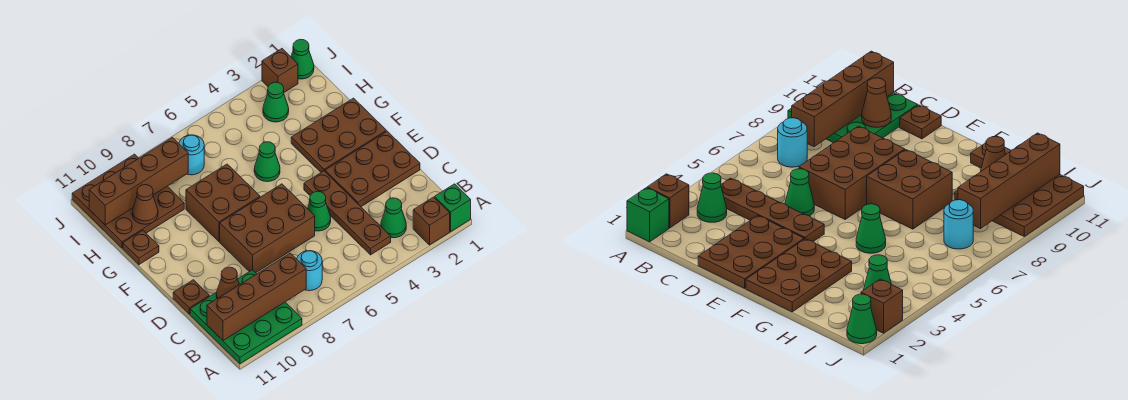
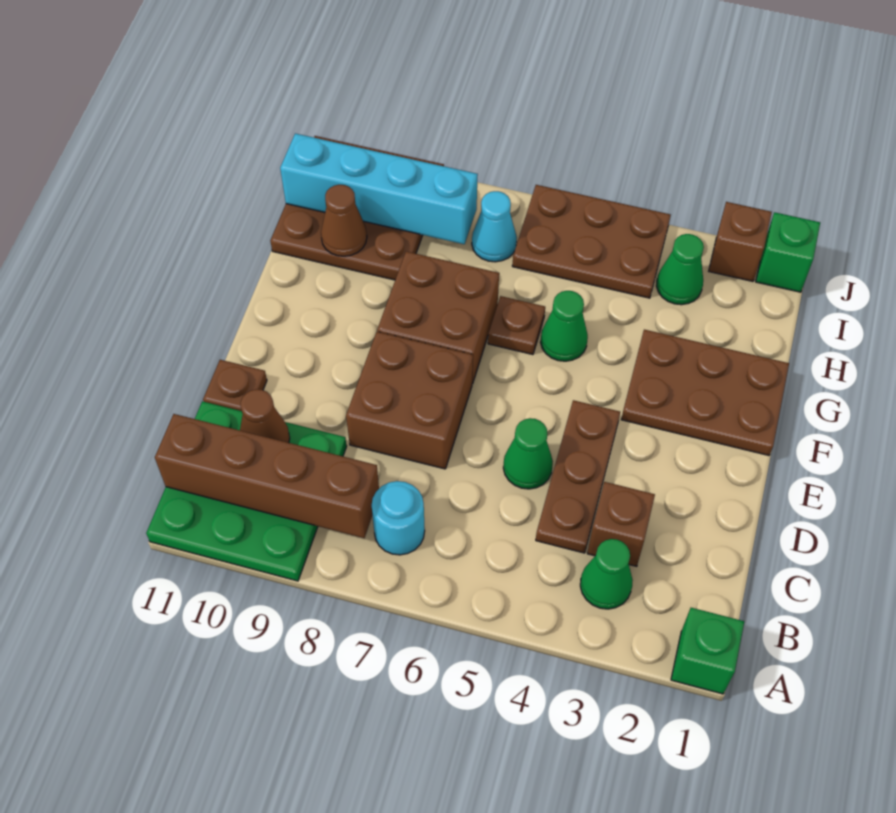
brown brick A2 level 1 -> brown brick C3 level 1
brown plate B4:E4 level 1 -> brown plate C4:E4 level 1
brown plate D1:E3 level 1 -> brown plate I4:J6 level 1
brown brick D6:E8 level 1 -> brown brick D7:E8 level 1
brown plate G11 level 1 -> brown plate G6 level 1
cyan round brick I7 level 1 -> cyan cone I7 level 1
brown brick I8:I11 level 2 -> cyan brick I8:I11 level 2
green cone J1 level 1 -> green brick J1 level 1

